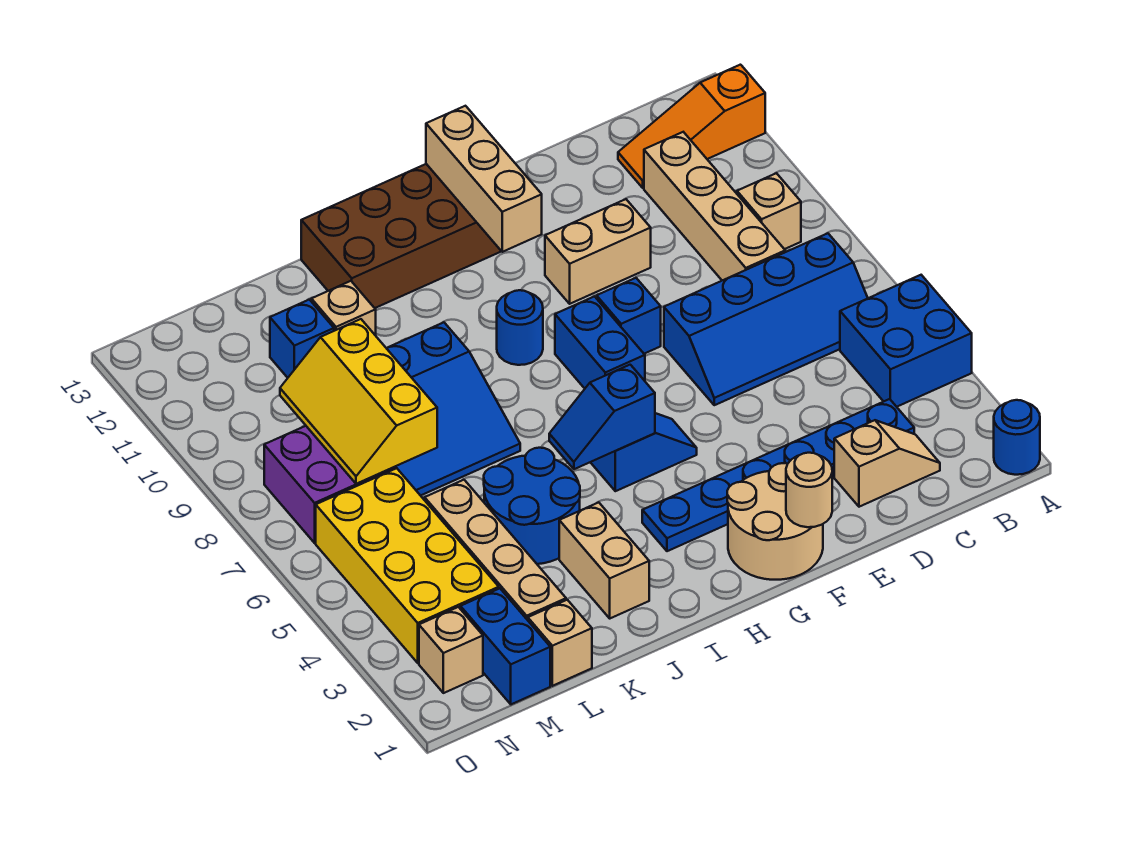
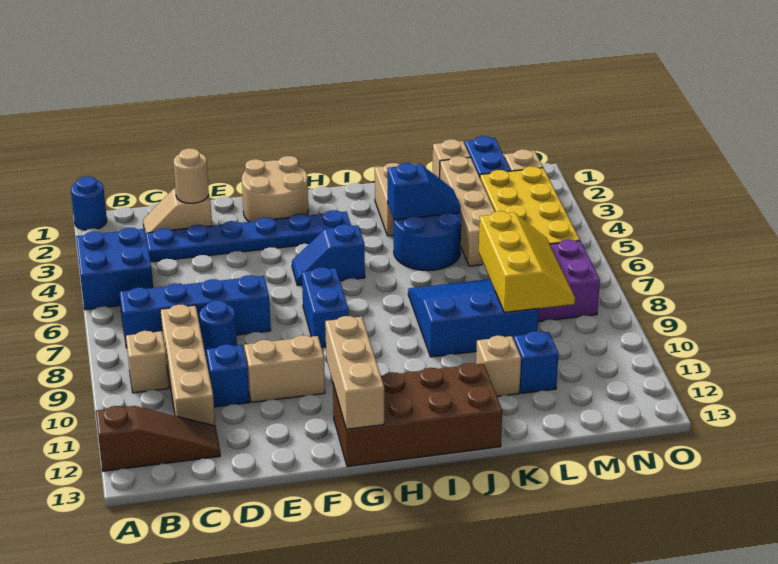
orange slope A12:C12 level 1 top A -> brown slope A12:C12 level 1 top A
tan round brick F1 level 2 -> tan round brick D2 level 2
blue brick F8 level 1 -> blue brick D10 level 1
blue slope H5:I5 level 2 top H -> blue slope J4:K4 level 2 top J
blue round brick H9 level 1 -> blue round brick D8 level 1

